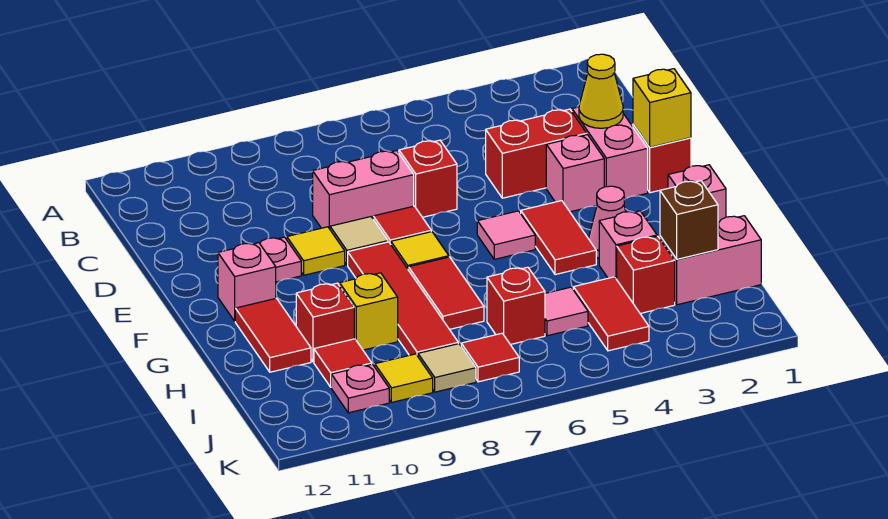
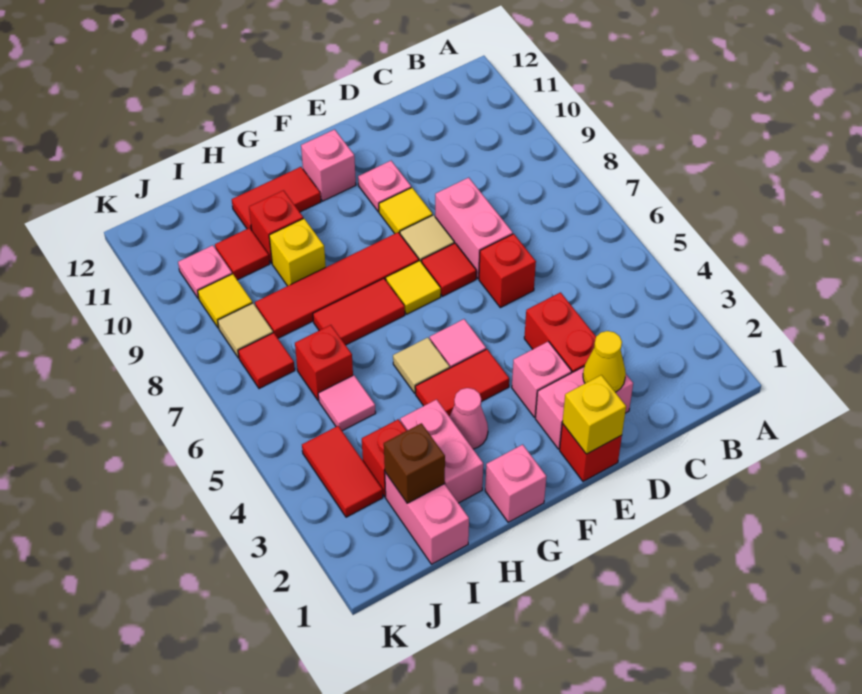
none -> tan tile G5 level 1
pink brick H3 level 1 -> pink brick H2:H3 level 1
red tile I4:J4 level 1 -> red tile J3:J4 level 1

